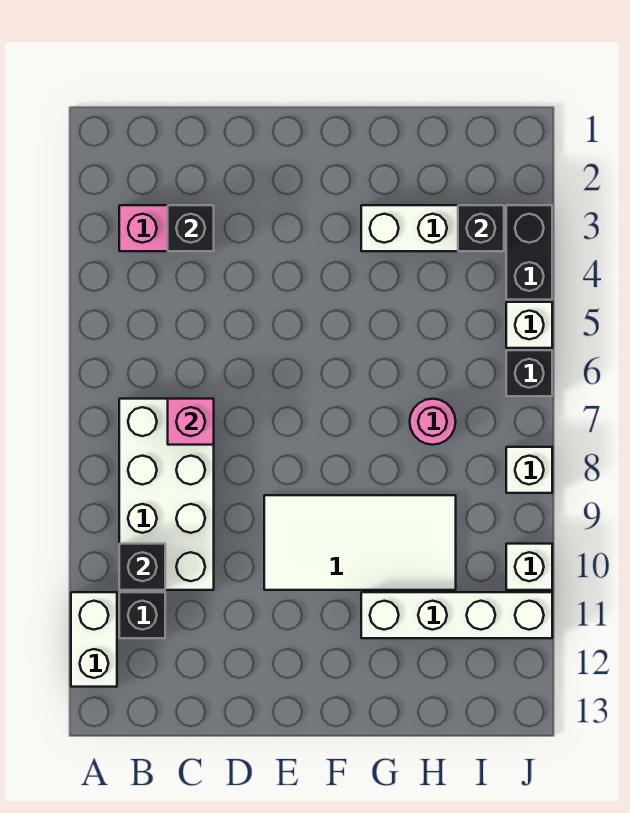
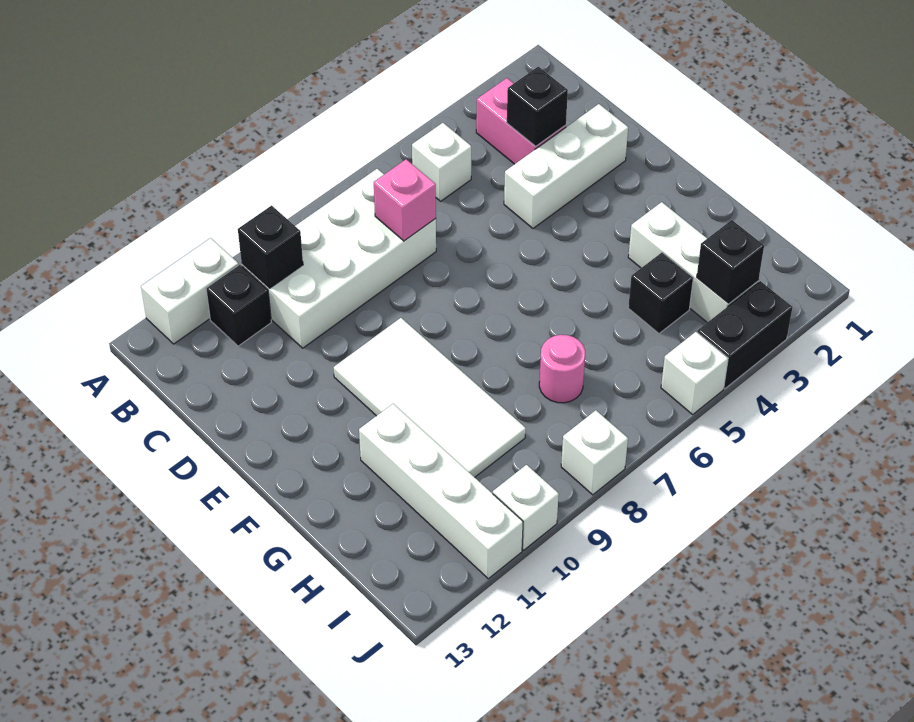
none -> white brick B5 level 1
none -> white brick D2:D4 level 1
black brick J6 level 1 -> black brick H4 level 1

